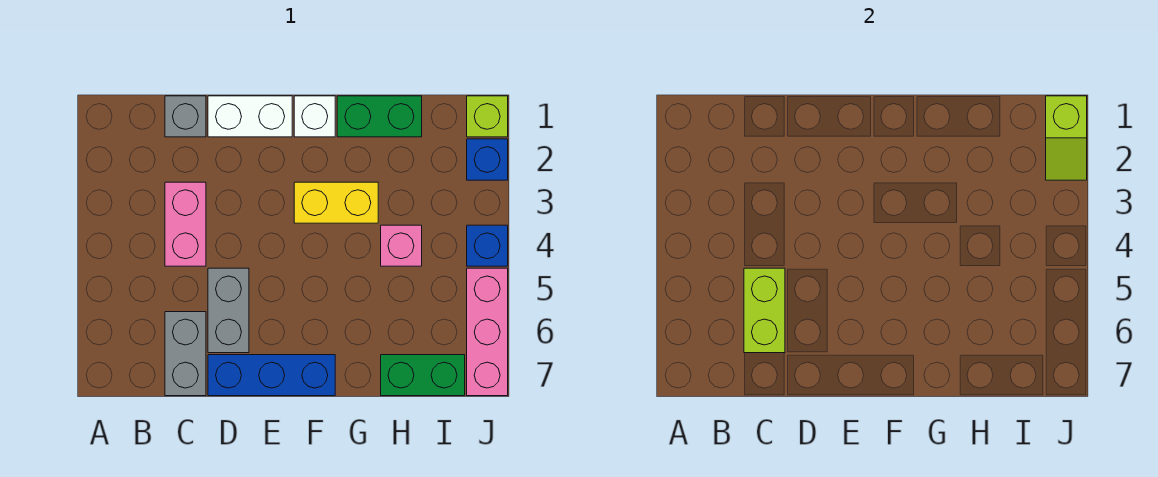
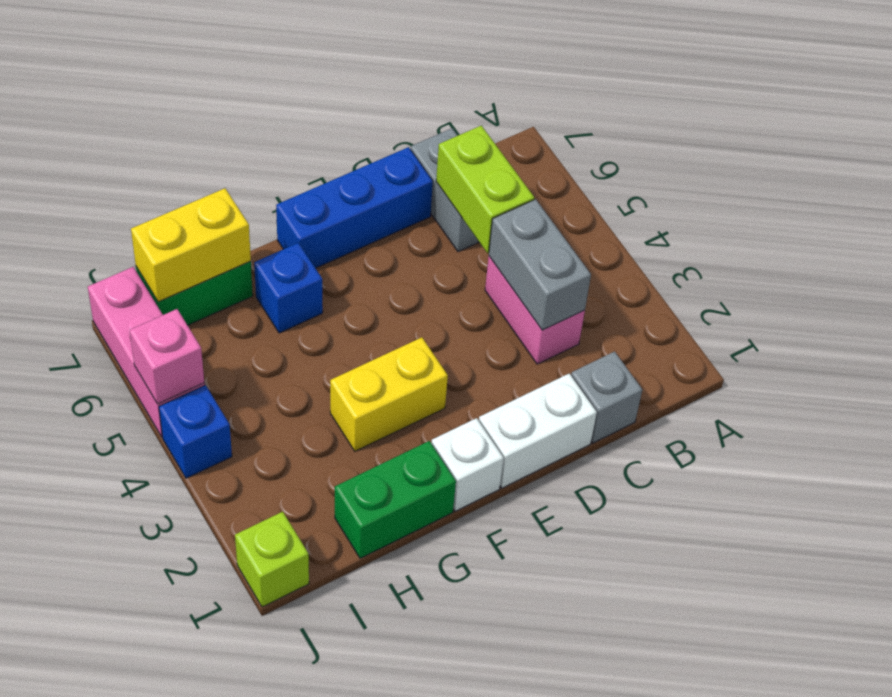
grey brick D5:D6 level 1 -> grey brick C3:C4 level 2
pink brick H4 level 1 -> pink brick J5 level 2
none -> yellow brick H7:I7 level 2
lime slope J1:J2 level 2 top 1 -> none
blue brick J2 level 1 -> blue brick G6 level 1

